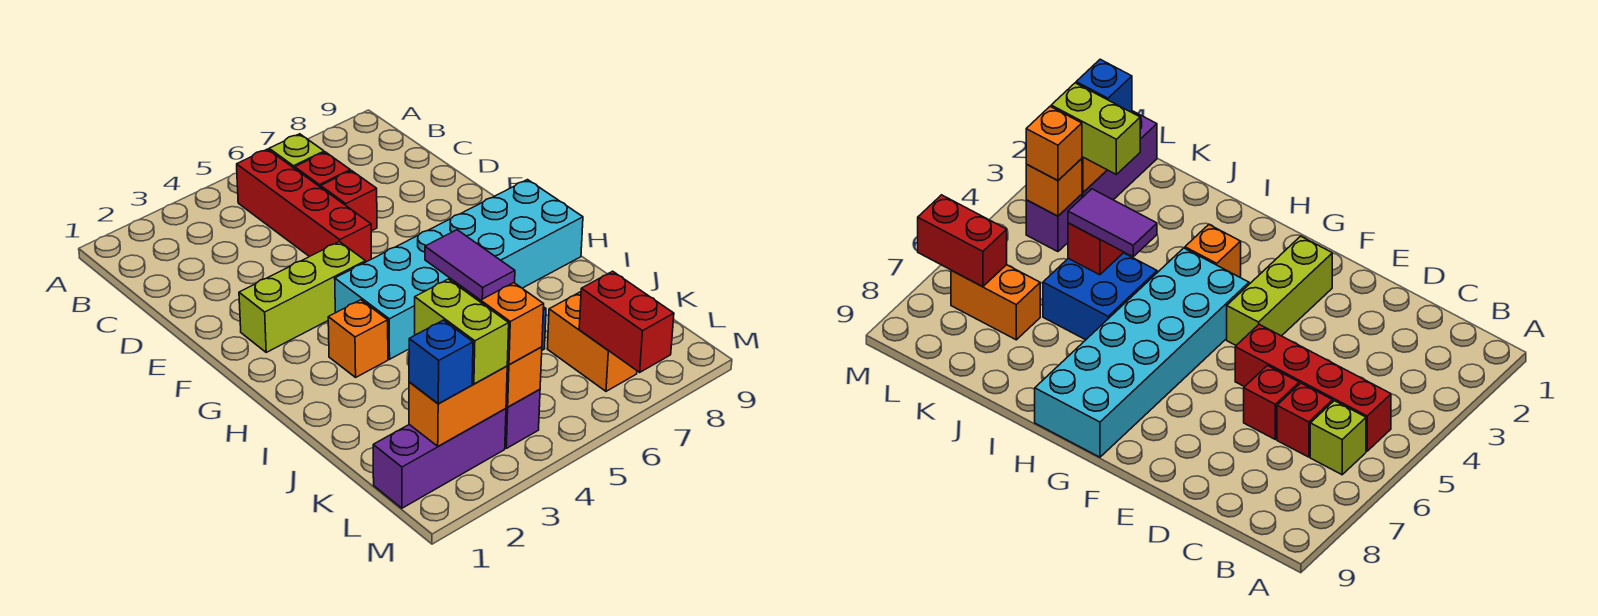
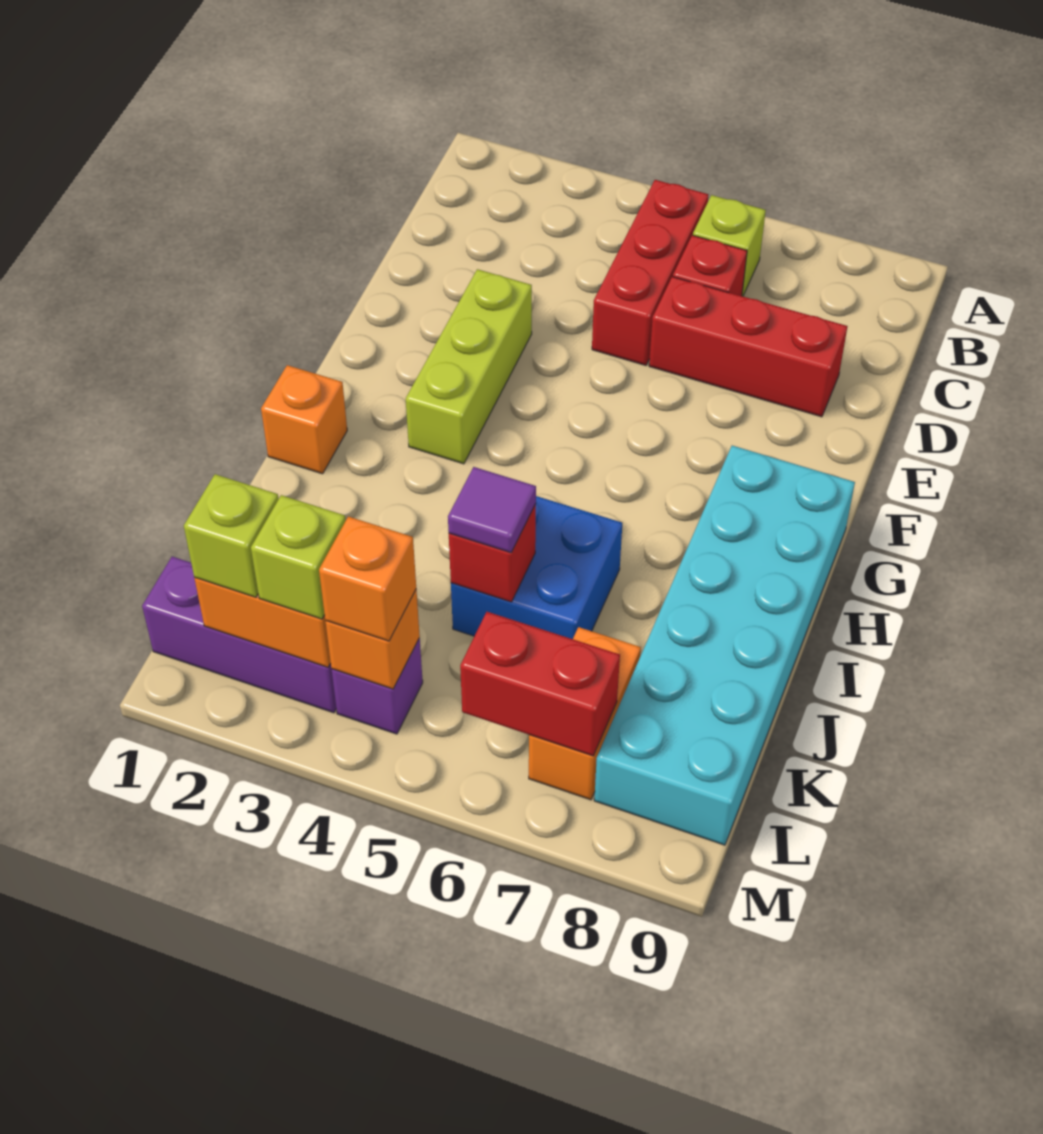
red brick B5:E5 level 1 -> red brick B5:D5 level 1
red brick D6 level 1 -> red brick D6:D8 level 1
lime brick F2:F4 level 1 -> lime brick E3:G3 level 1
cyan brick G4:H9 level 1 -> cyan brick G8:L9 level 1
orange brick H3 level 1 -> orange brick H1 level 1
purple tile I5:J5 level 3 -> purple tile J5 level 3
lime brick K3:L3 level 3 -> lime brick L3 level 3
blue brick L2 level 3 -> lime brick L2 level 3
red brick L7:M7 level 2 -> red brick L6:L7 level 2

